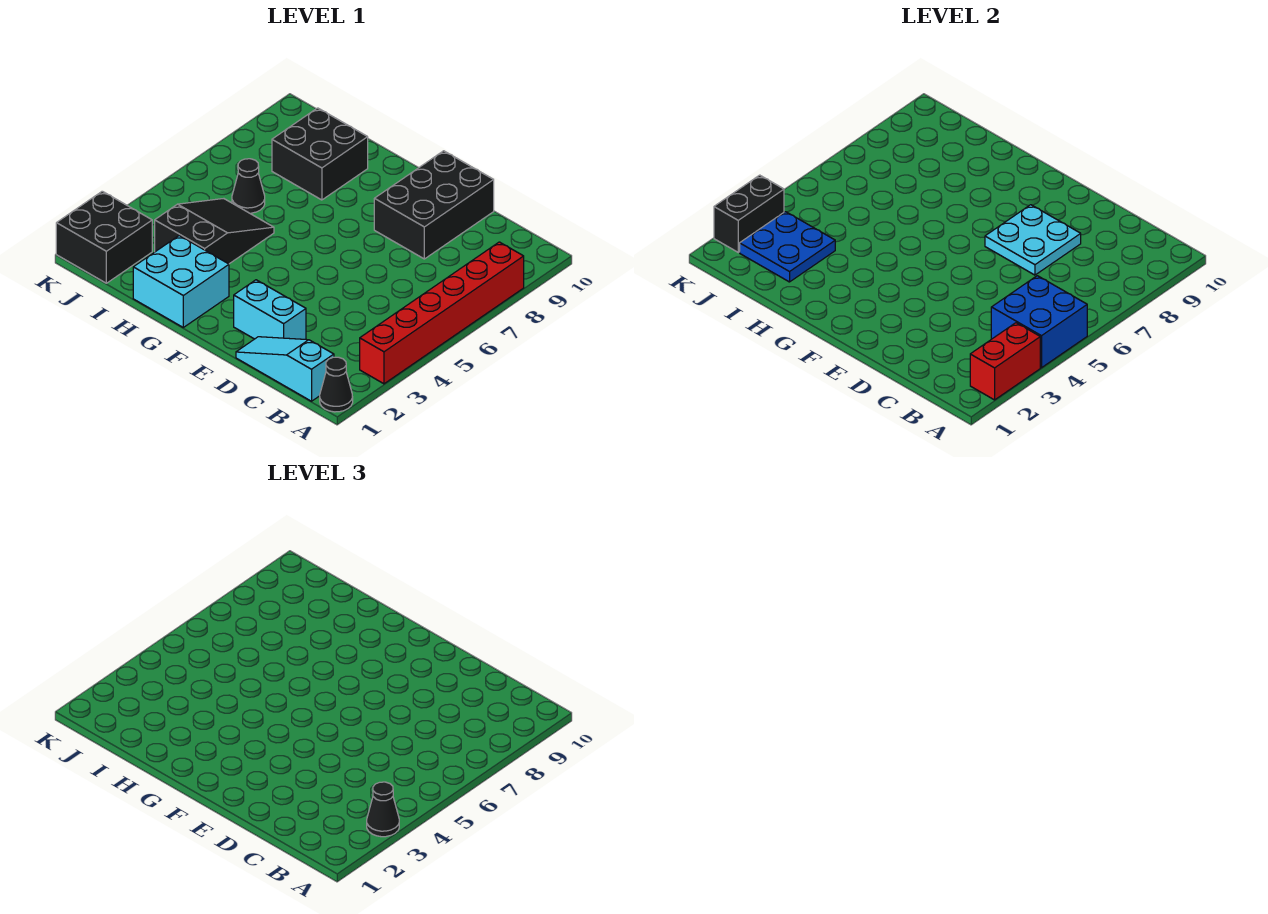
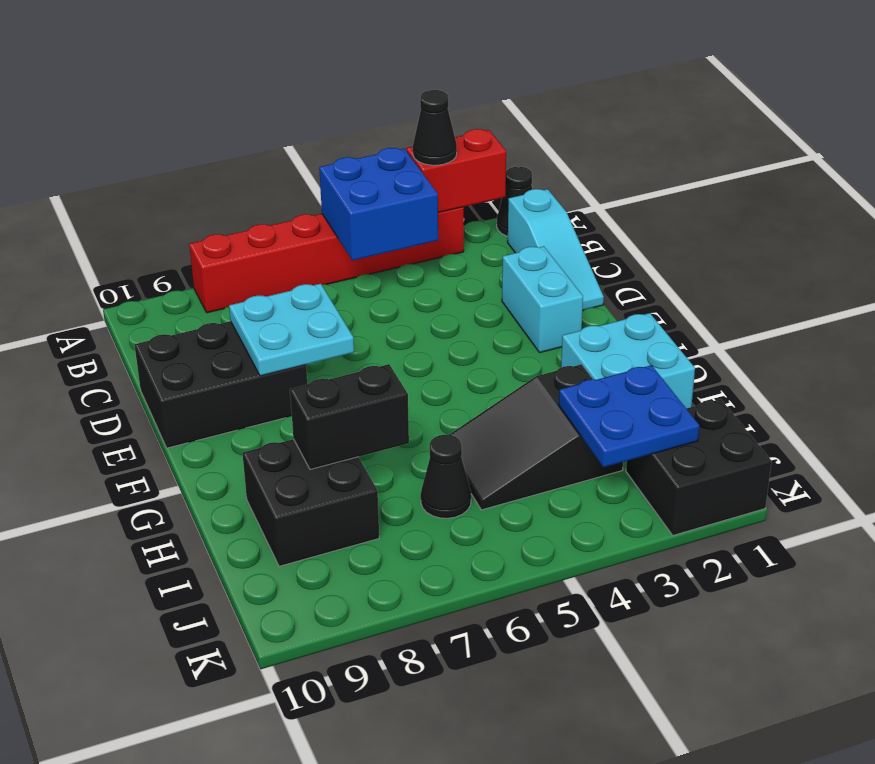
black brick K2:K3 level 2 -> black brick H7:H8 level 2

